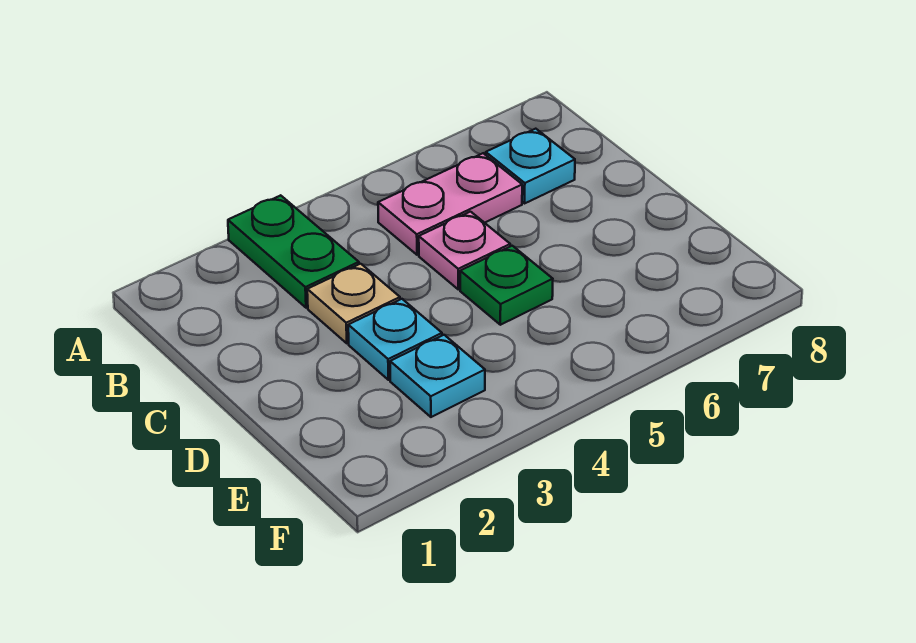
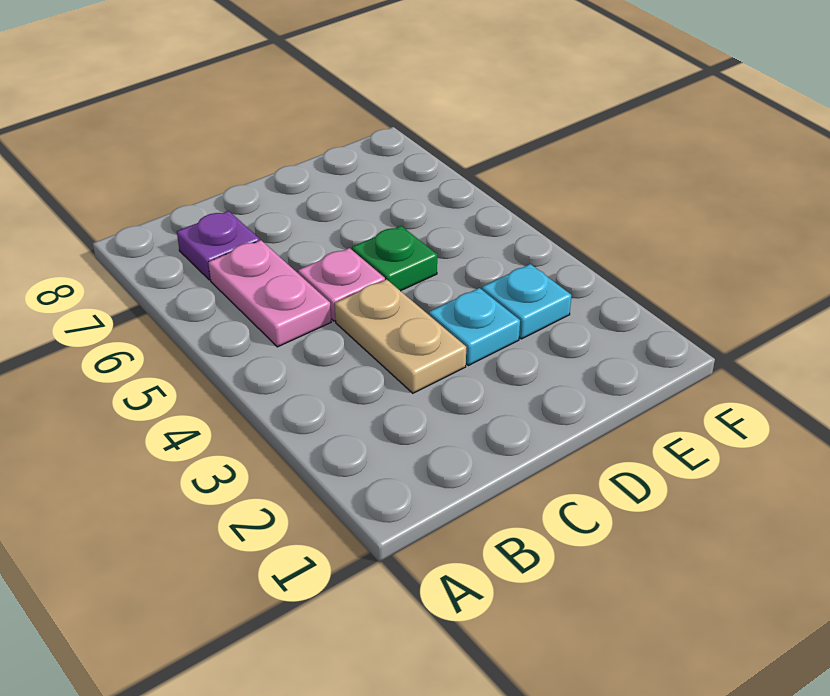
green plate A3:B3 level 1 -> none
cyan plate B7 level 1 -> purple plate B7 level 1
tan plate C3 level 1 -> tan plate C3:C4 level 1

